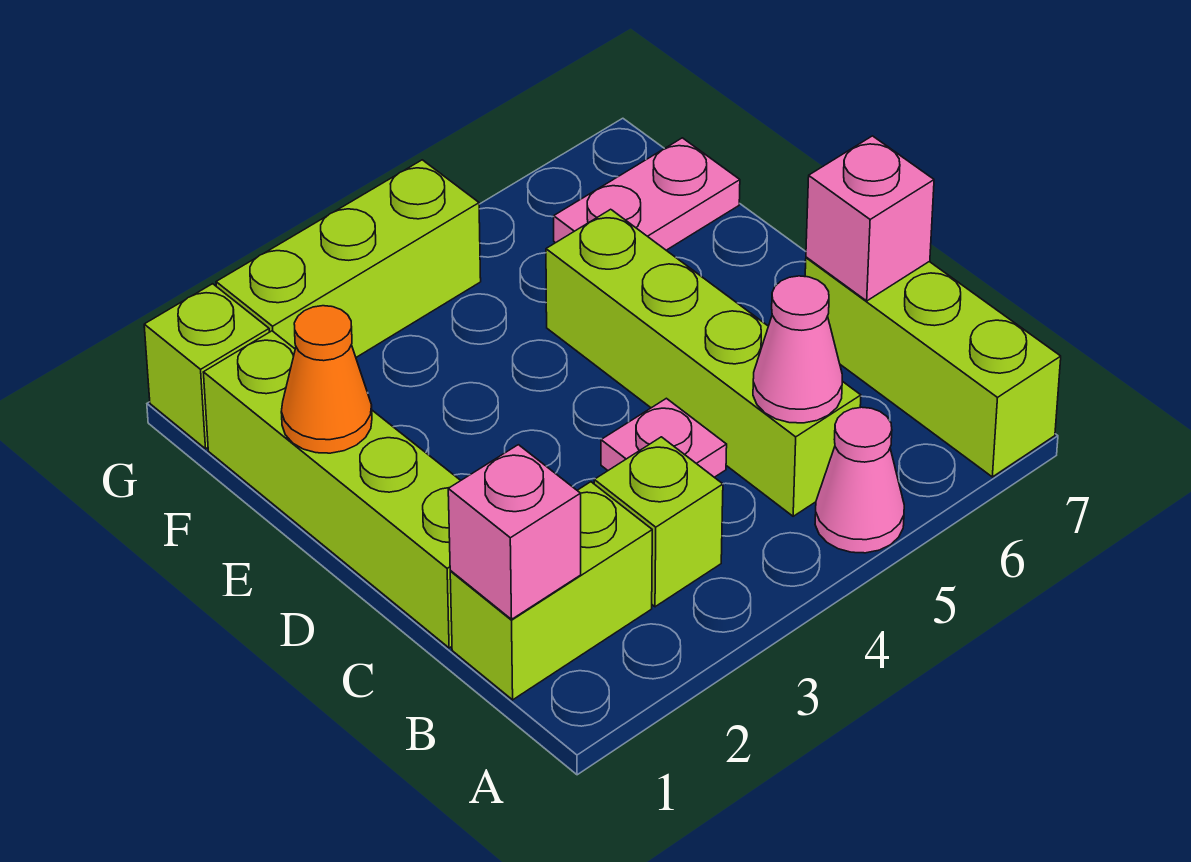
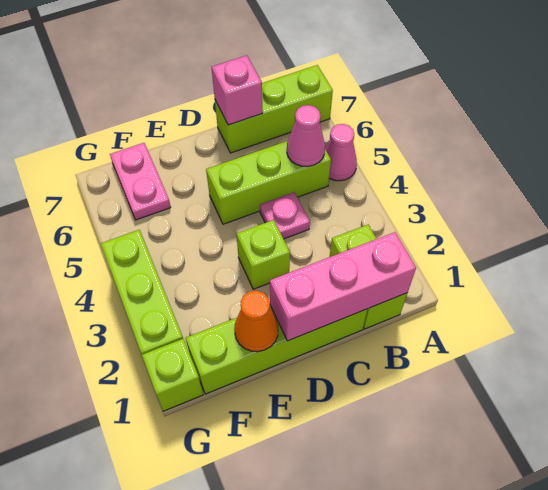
pink brick B1 level 2 -> pink brick B1:D1 level 2
lime brick B3 level 1 -> lime brick D3 level 1
lime brick B5:E5 level 1 -> lime brick B5:D5 level 1

